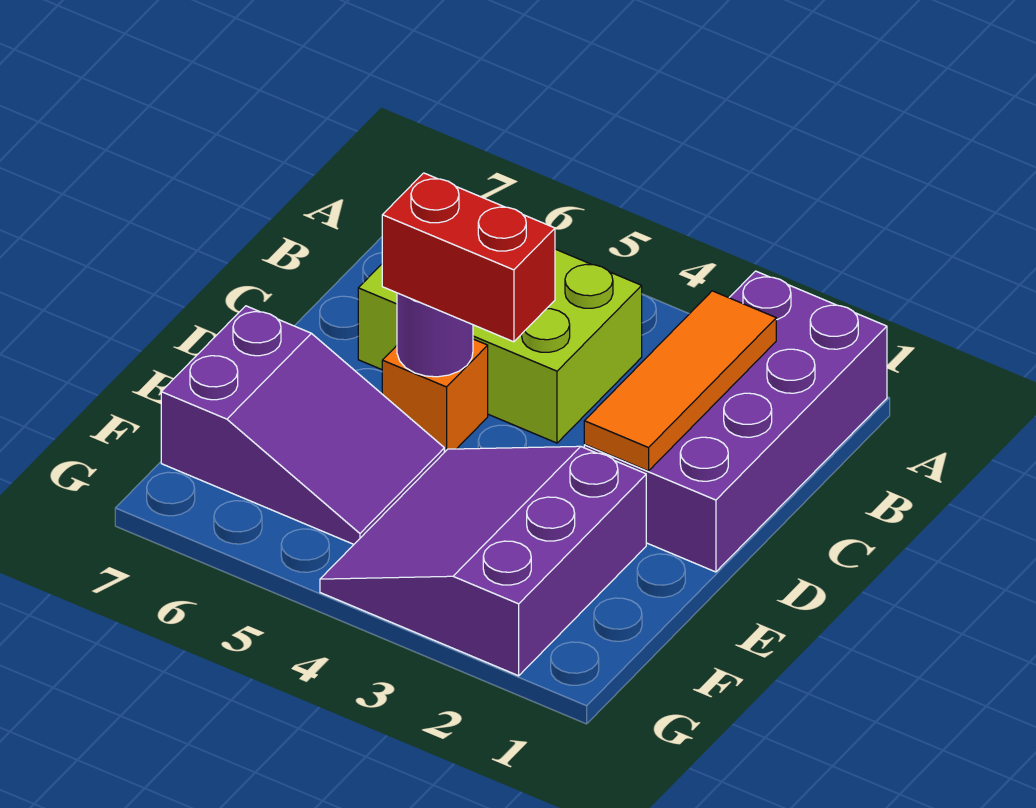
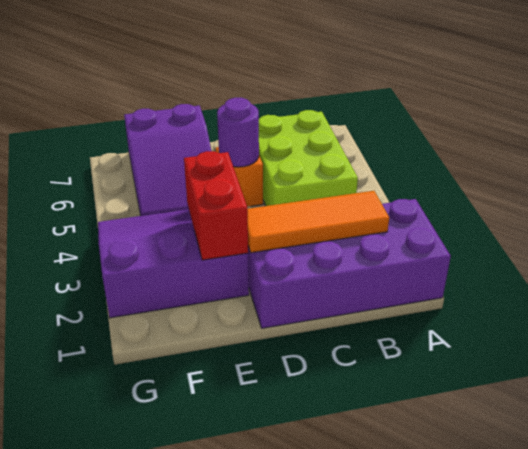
red brick D4:D5 level 3 -> red brick E2:E3 level 2

